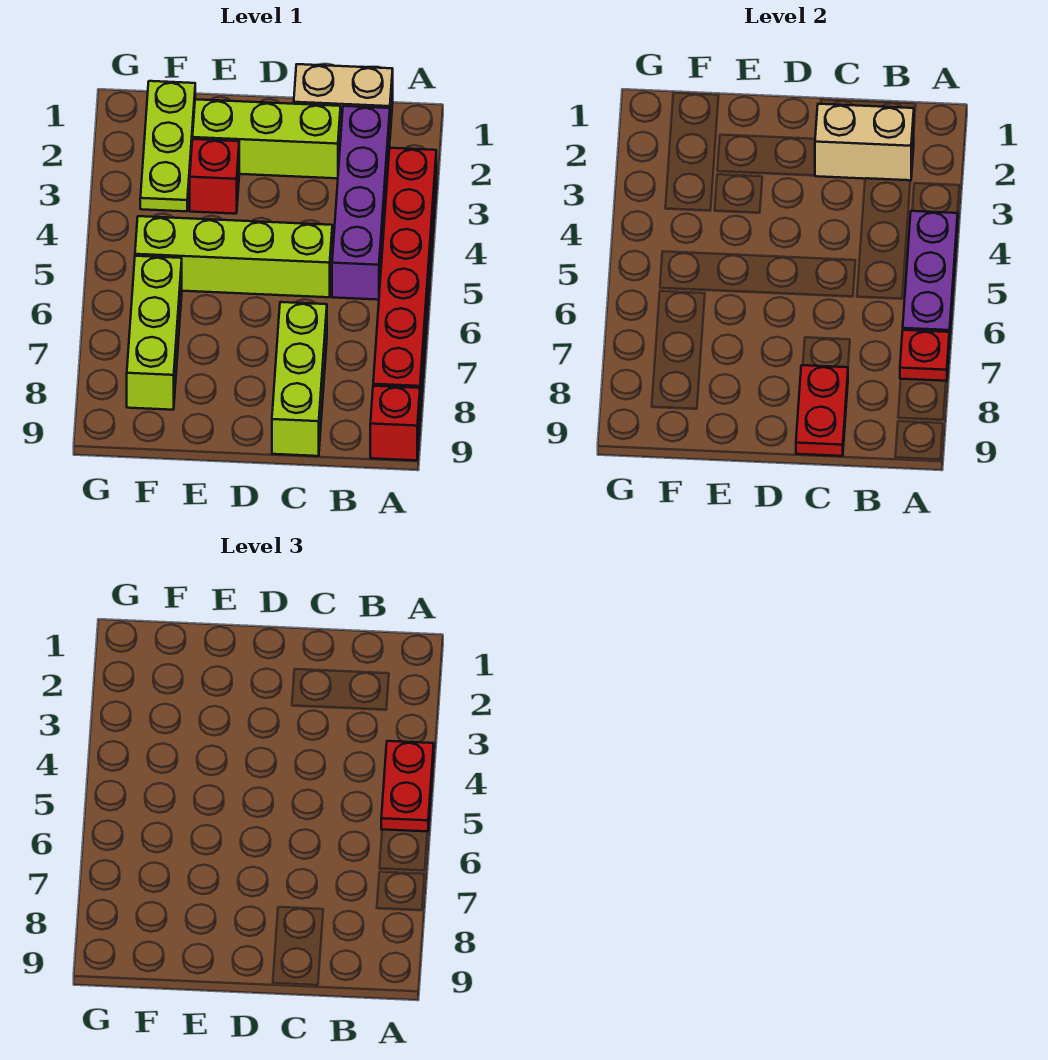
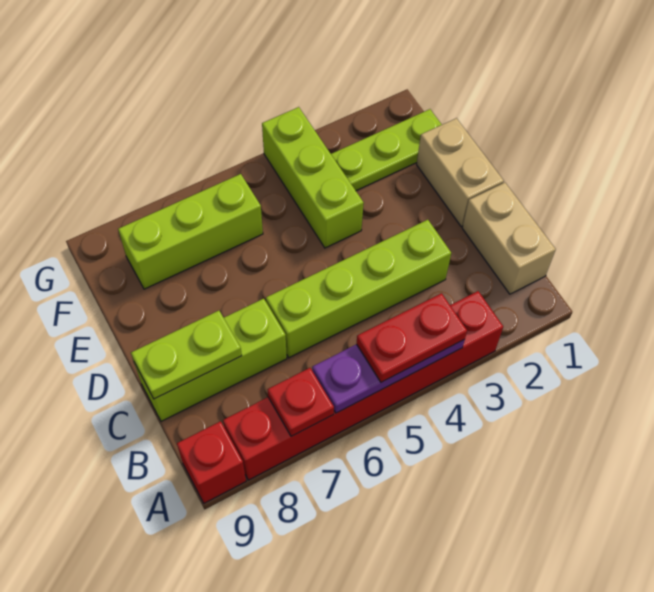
purple brick B2:B5 level 1 -> none
tan brick B2:C2 level 2 -> tan brick D1:E1 level 1
lime brick C2:E2 level 1 -> lime brick E4:G4 level 1
lime brick C5:F5 level 1 -> lime brick C3:C6 level 1
red plate C8:C9 level 2 -> lime plate C8:C9 level 2
red brick E3 level 1 -> none

